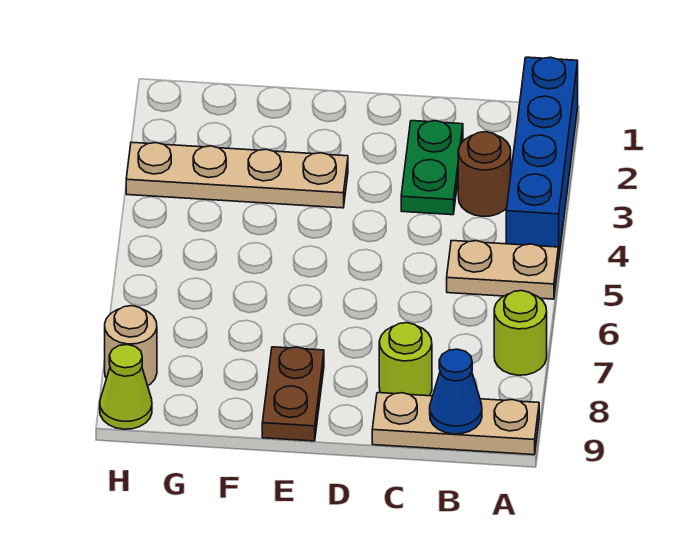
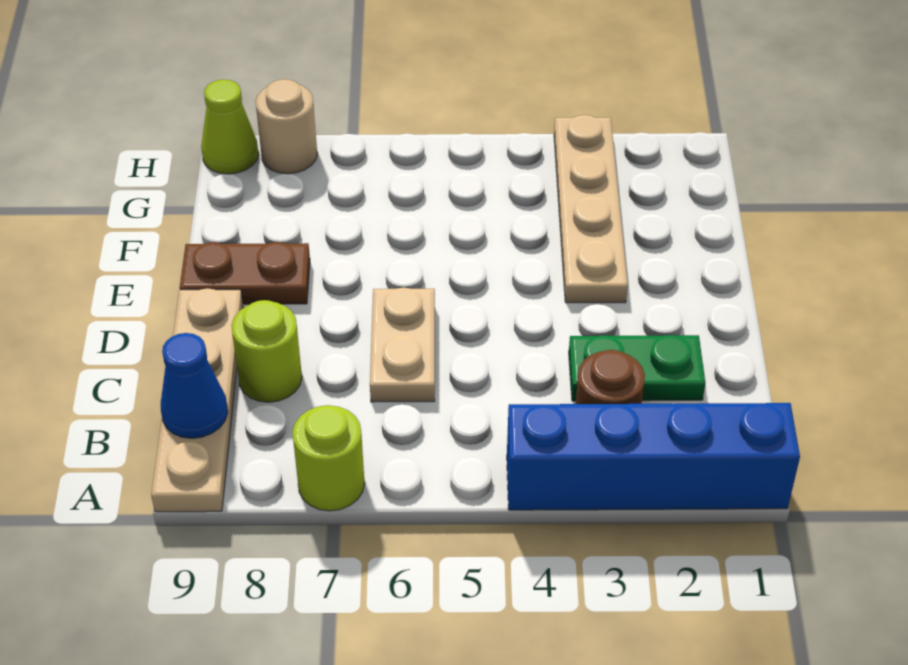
tan plate A5:B5 level 1 -> tan plate C6:D6 level 1
tan plate A9:C9 level 1 -> tan plate A9:D9 level 1

